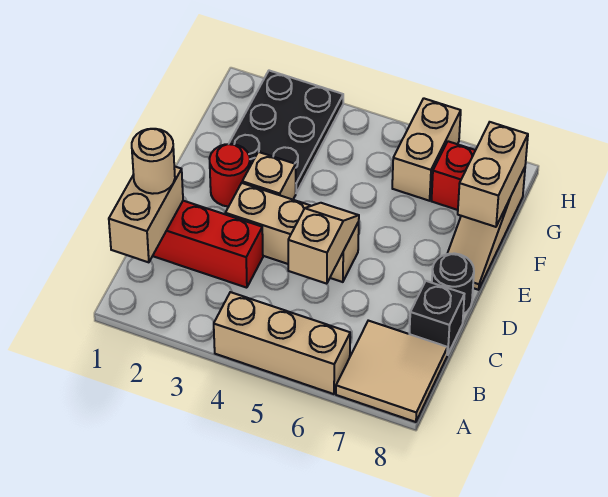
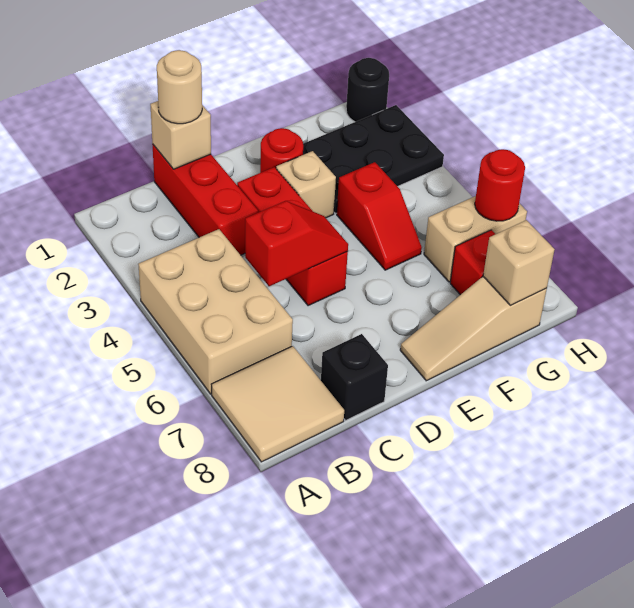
tan brick A4:A6 level 1 -> tan brick A4:B6 level 1
tan brick B1:C1 level 2 -> tan brick C1 level 2
tan slope C5:D5 level 2 top C -> red slope C5:D5 level 2 top C
tan brick D3:D5 level 1 -> red brick D3:D5 level 1
black round brick D8 level 1 -> black round brick H1 level 1
none -> red slope F4:F5 level 1 top 4
tan brick F8:G8 level 2 -> tan brick G8 level 2
none -> red round brick H6 level 2

